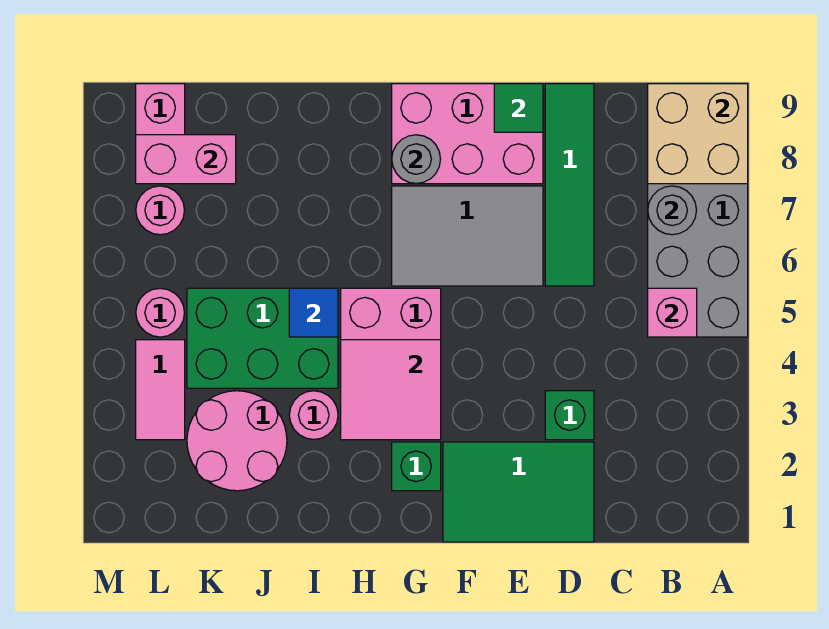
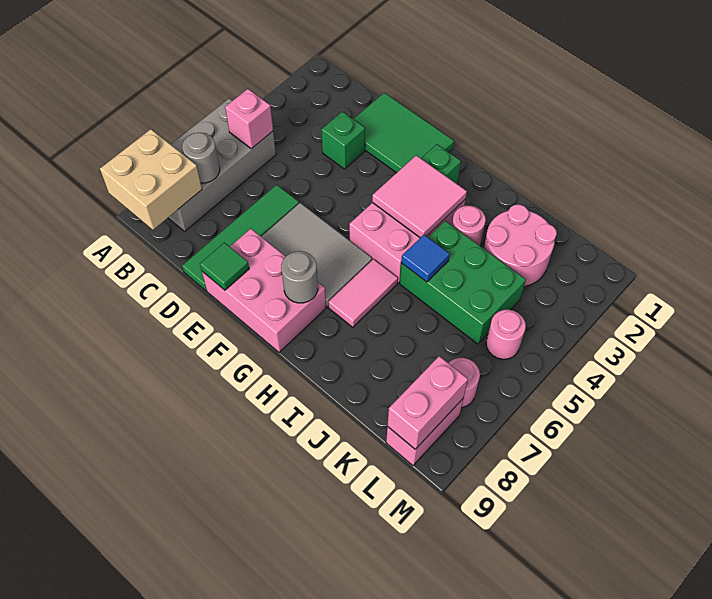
pink brick K8:L8 level 2 -> pink brick L8:L9 level 2
pink tile L3:L4 level 1 -> pink tile H6:H7 level 1

